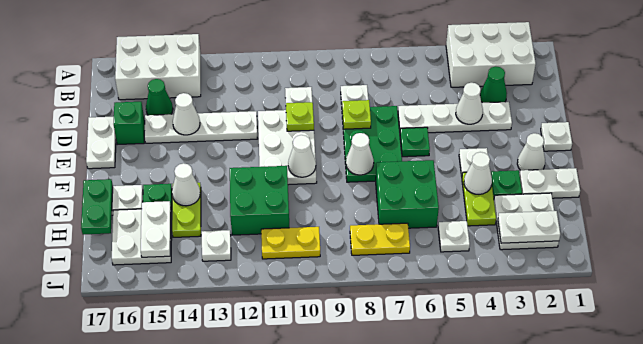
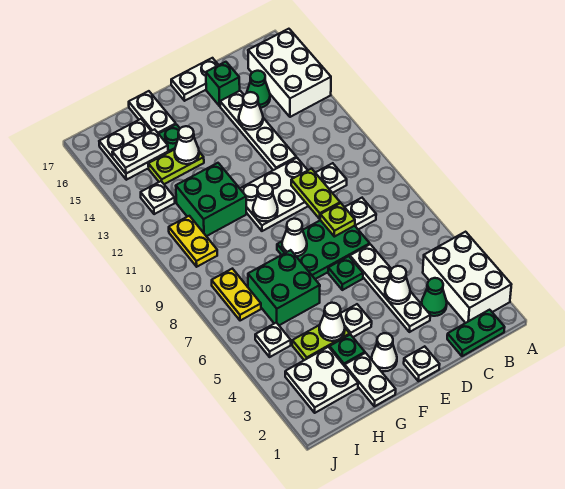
lime plate D10 level 2 -> lime plate D9:D10 level 2
green plate G17:H17 level 2 -> green plate B1:C1 level 1
white plate I2:I3 level 2 -> none

